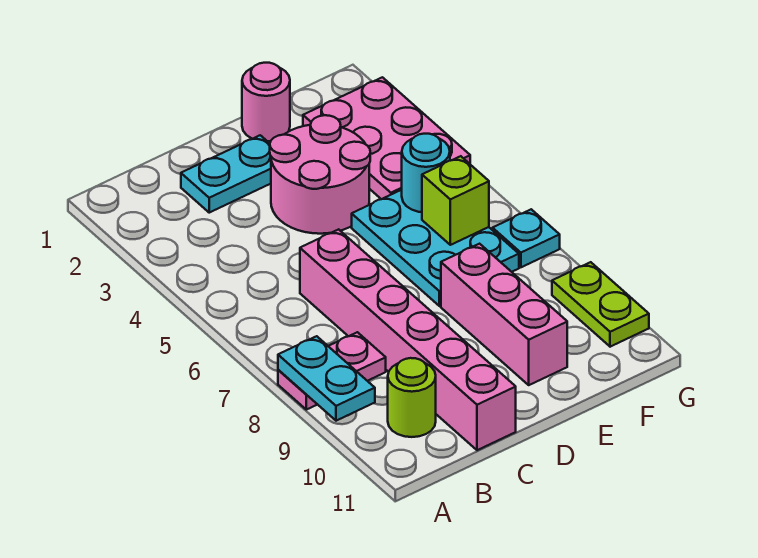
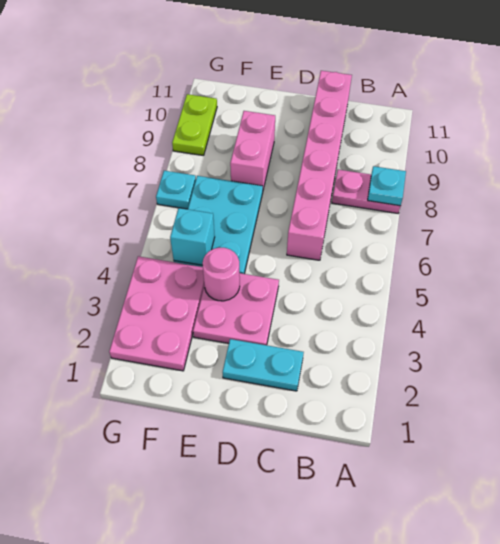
cyan plate A8:A9 level 2 -> cyan plate A8 level 2
lime round brick B10 level 1 -> none
pink round brick D3:E4 level 1 -> pink plate D3:E4 level 1
pink round brick E1 level 1 -> pink round brick E4 level 2
pink brick E8:E10 level 1 -> pink brick E8:E9 level 1
cyan round brick F5 level 2 -> cyan brick F5 level 2
lime brick F6 level 2 -> none

